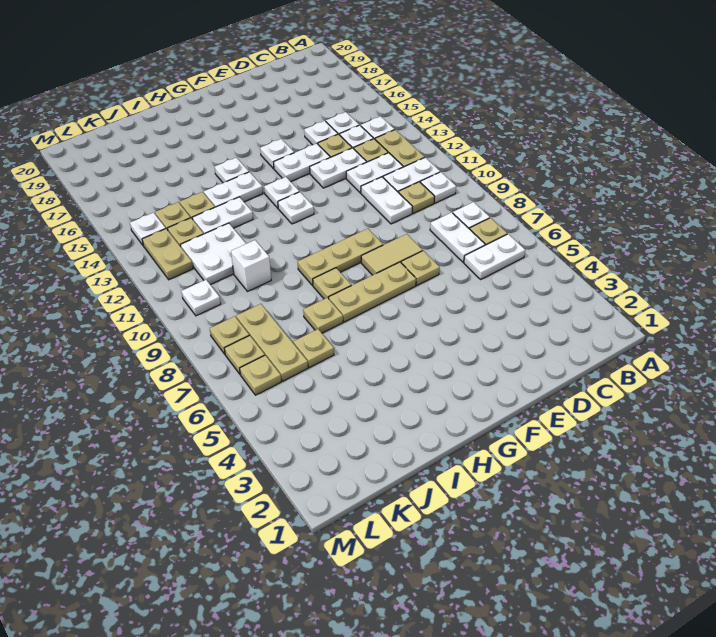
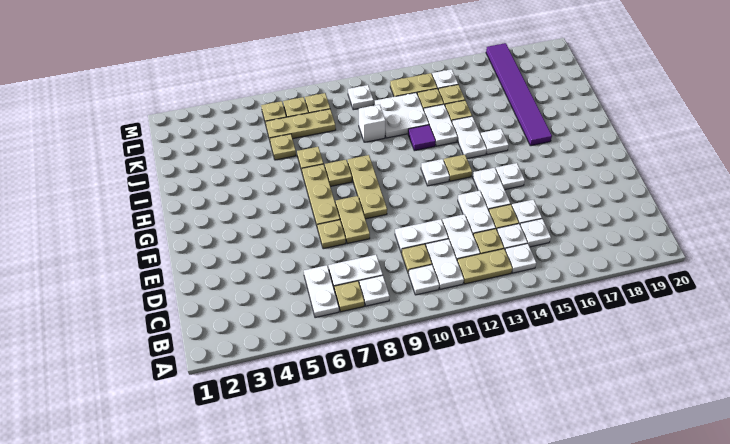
tan tile E8:F8 level 1 -> tan plate E8:F8 level 1
white plate G13 level 1 -> tan plate G13 level 1
none -> purple tile H17:M17 level 1
none -> purple tile I12 level 1

